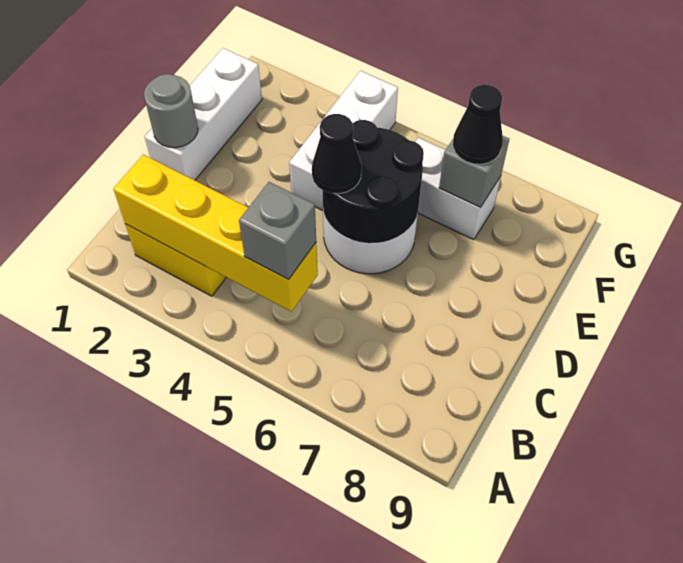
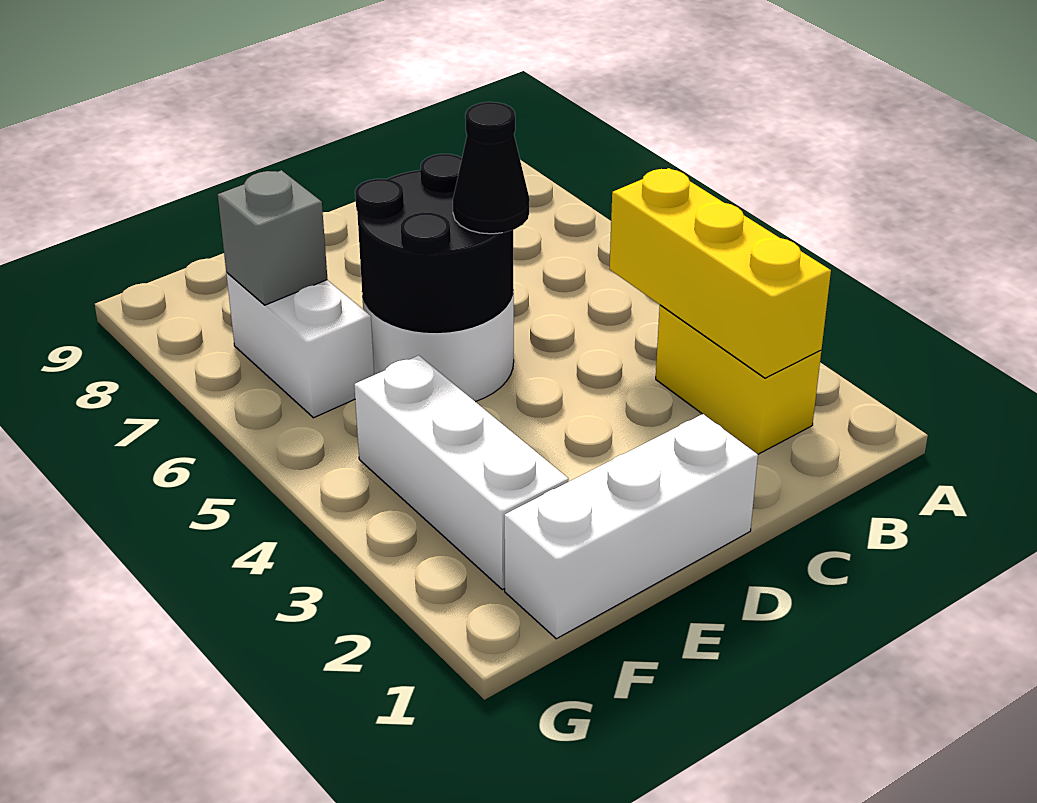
yellow brick B2:B5 level 2 -> yellow brick B2:B4 level 2
grey brick B5 level 3 -> none
grey round brick D1 level 2 -> none
white brick E4:G4 level 1 -> white brick F2:F4 level 1
black cone F7 level 3 -> none

